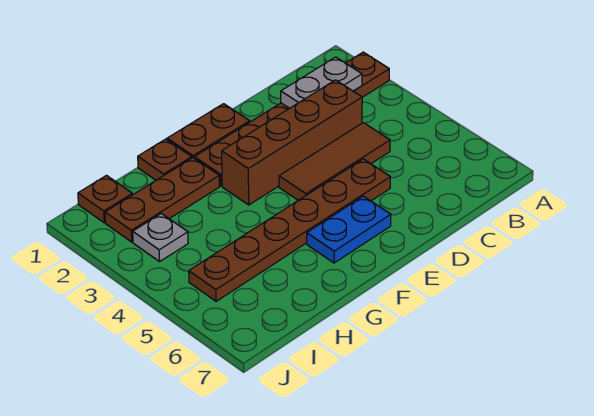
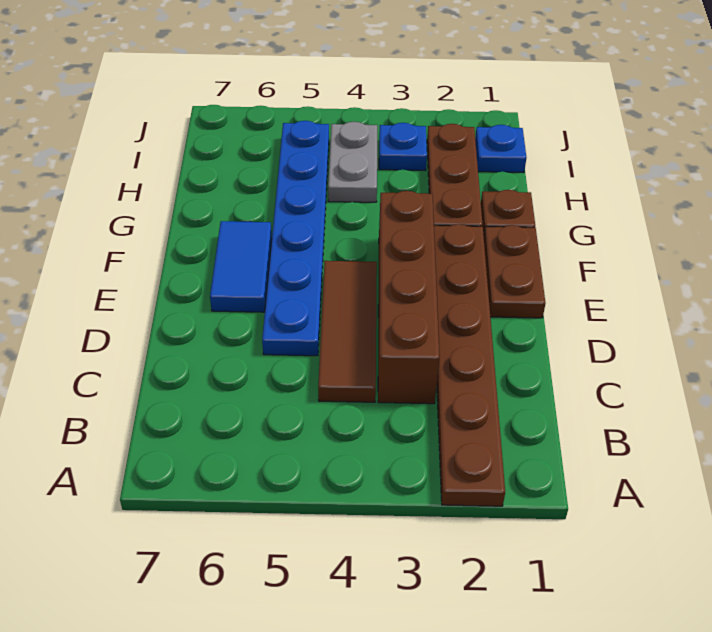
grey plate B2:C2 level 2 -> grey plate H4:I4 level 1
brown plate D5:I5 level 1 -> blue plate D5:I5 level 1
blue plate E6:F6 level 1 -> blue tile E6:F6 level 1
brown plate I1 level 1 -> blue plate I1 level 1
grey plate I3 level 1 -> blue plate I3 level 1

